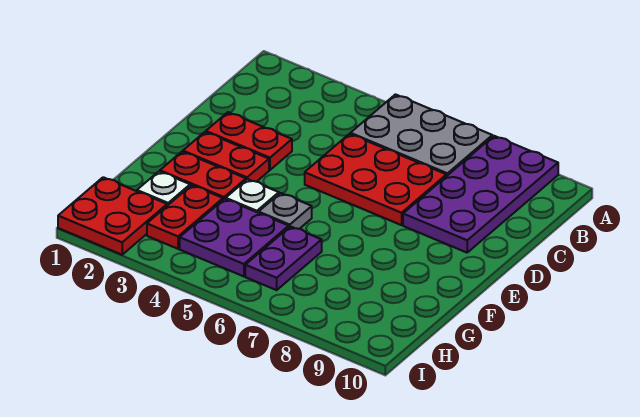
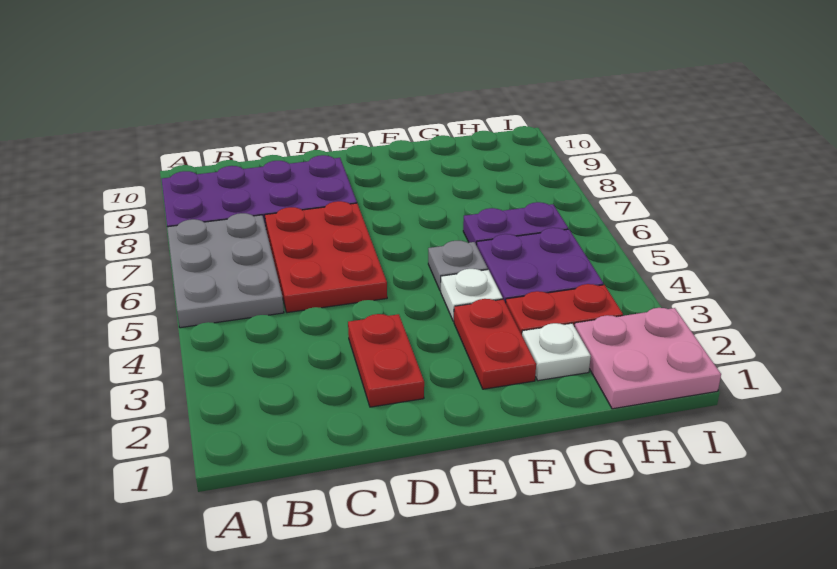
red plate E2:E3 level 1 -> none
red plate H1:I2 level 1 -> pink plate H1:I2 level 1

